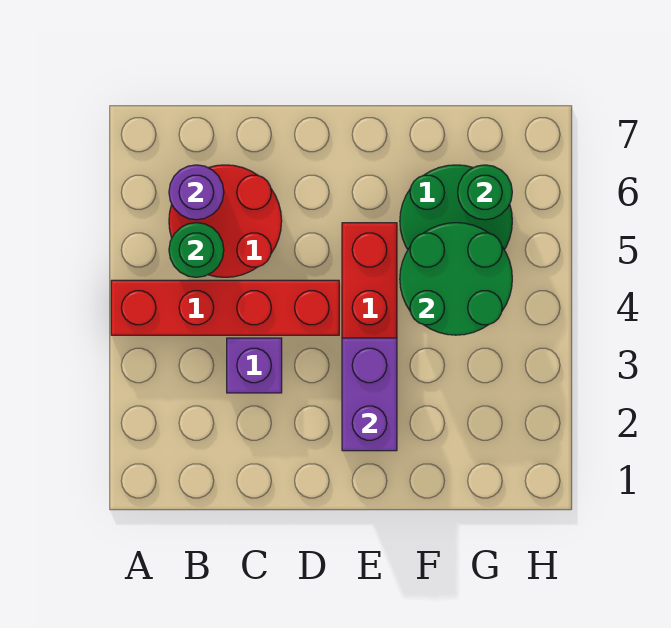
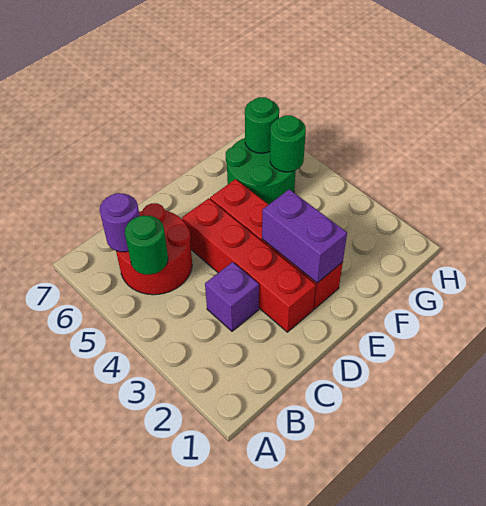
red brick A4:D4 level 1 -> red brick D2:D5 level 1
green round brick F4:G5 level 2 -> green round brick G5 level 2

